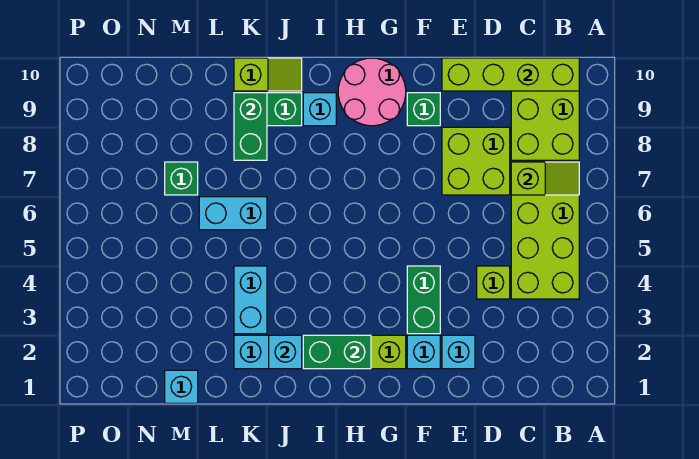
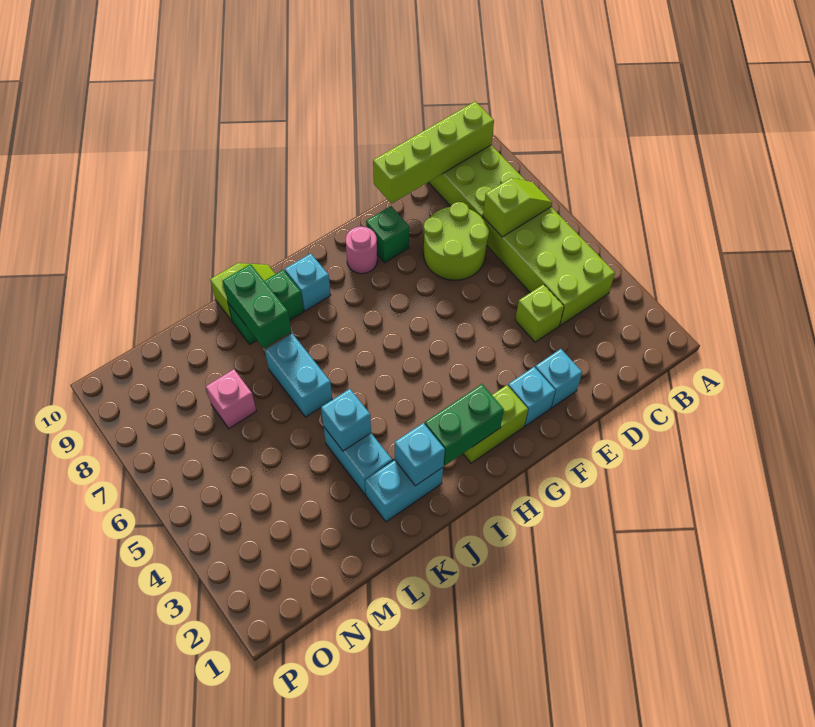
lime brick D7:E8 level 1 -> lime round brick D7:E8 level 1
green brick F3:F4 level 1 -> none
pink round brick G9:H10 level 1 -> pink round brick G9 level 1
cyan brick K6:L6 level 1 -> cyan brick K6:K7 level 1
cyan brick M1 level 1 -> cyan brick K4 level 2
green brick M7 level 1 -> pink brick M7 level 1

